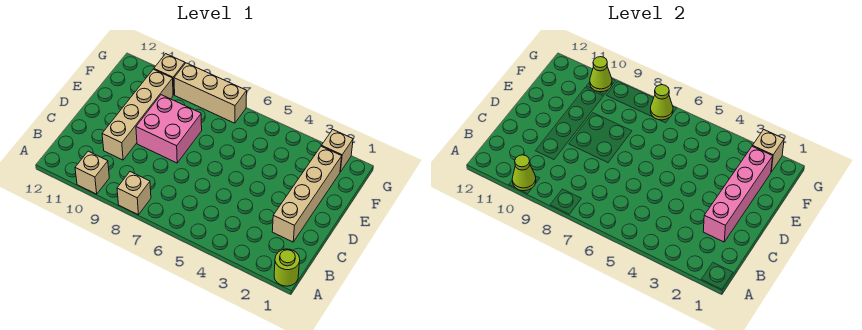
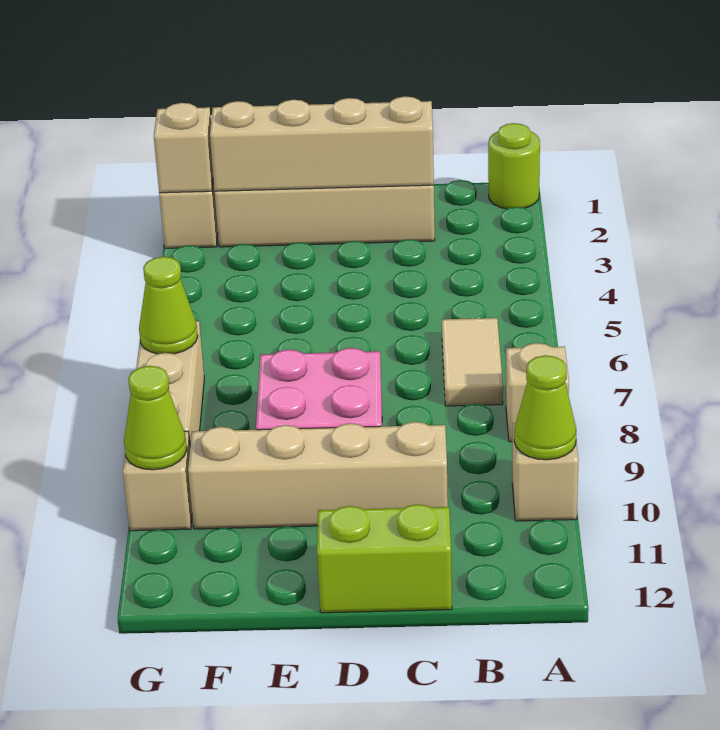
none -> tan tile B6:B7 level 1
pink brick C2:F2 level 2 -> tan brick C2:F2 level 2
none -> lime brick C12:D12 level 1

